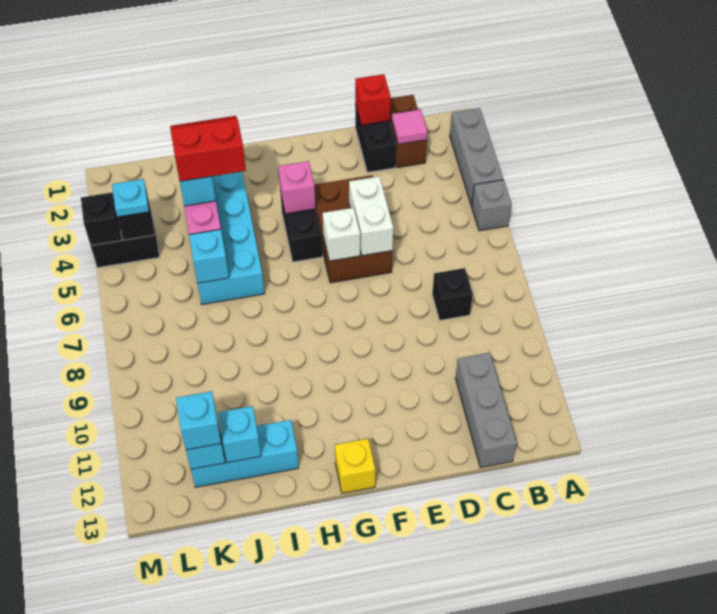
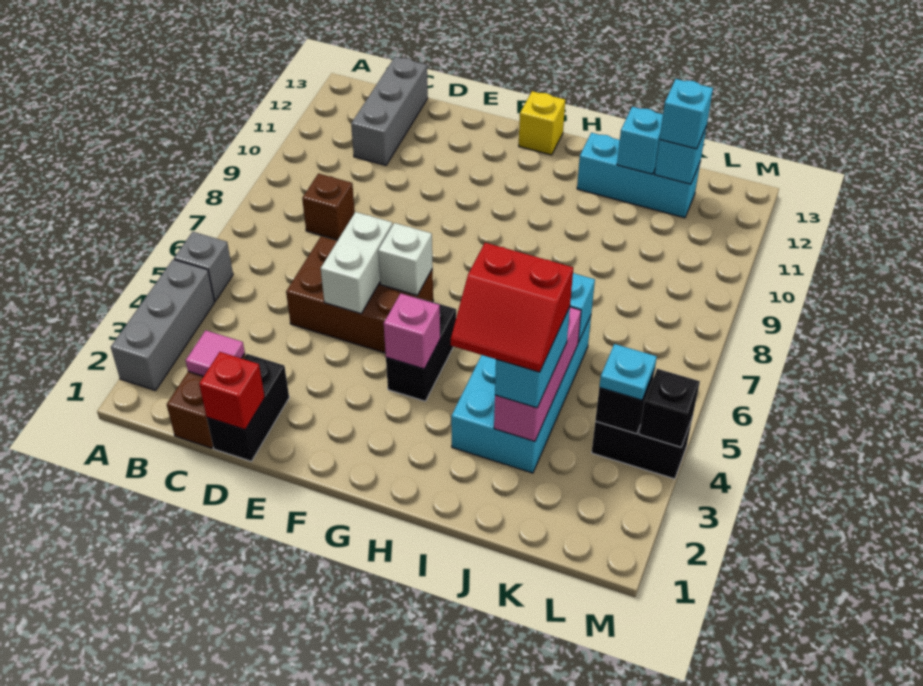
black brick C8 level 1 -> brown brick C8 level 1
brown brick E4:F6 level 1 -> brown brick D5:F6 level 1

